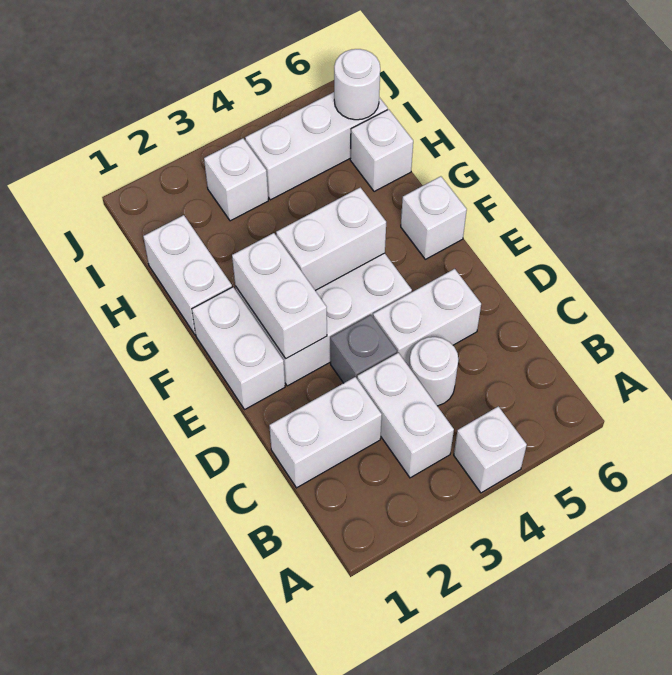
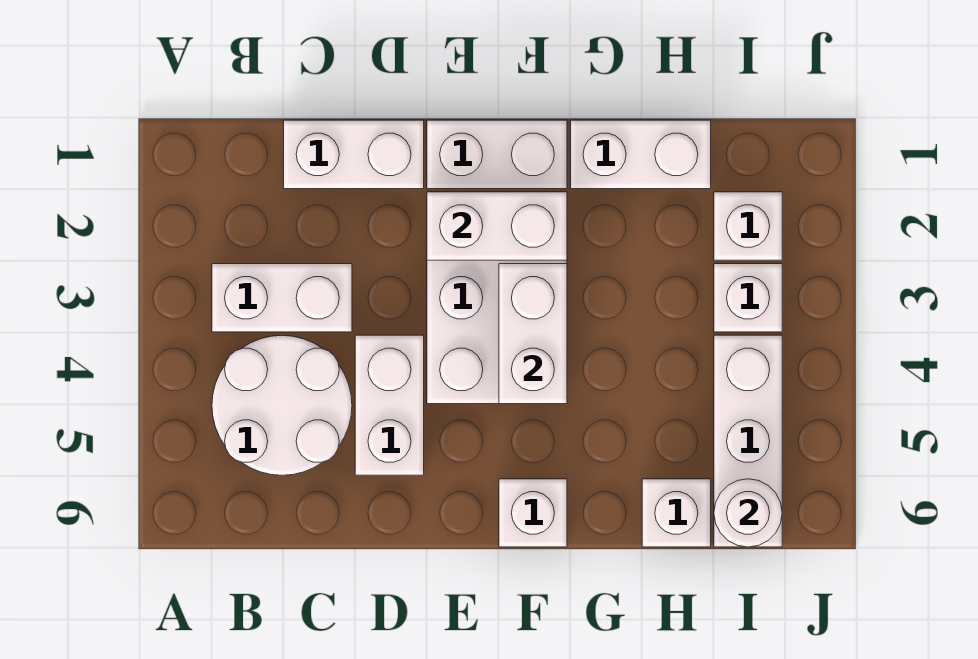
white brick A4 level 1 -> white brick I2 level 1
white brick C1:C2 level 1 -> white brick C1:D1 level 1
white round brick C4 level 1 -> white round brick B4:C5 level 1
grey brick D3 level 1 -> none

